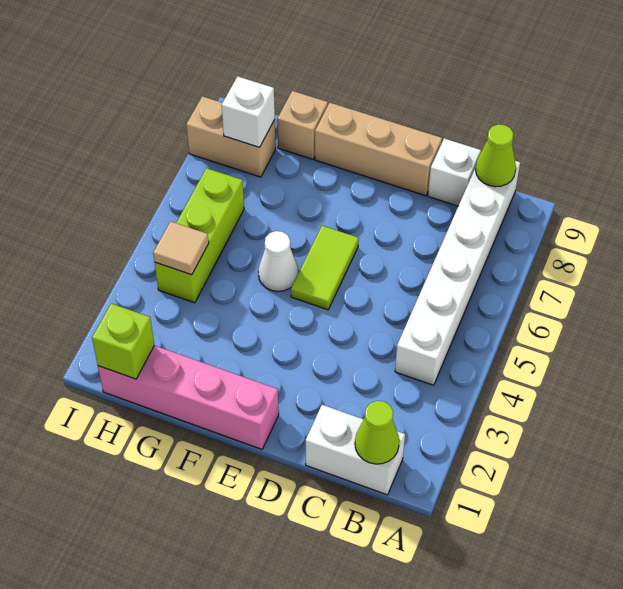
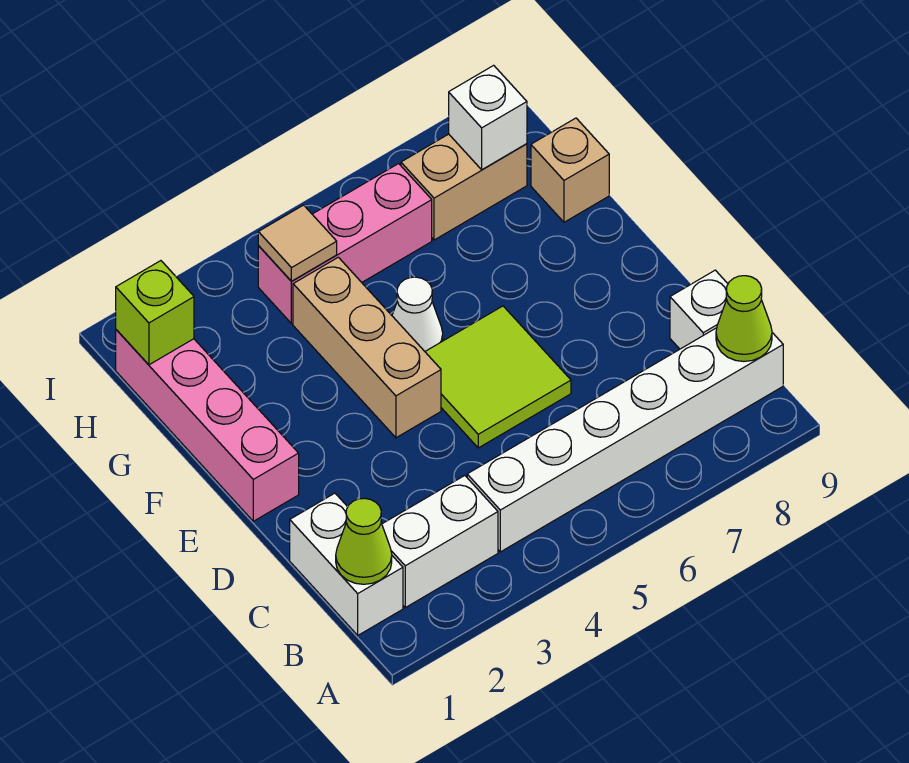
none -> white brick B2:B3 level 1
tan brick D9:F9 level 1 -> tan brick E4:G4 level 1
lime tile E5:E6 level 1 -> lime tile D5:E6 level 1
lime brick H4:H6 level 1 -> pink brick H4:H6 level 1
tan brick H8:I8 level 1 -> tan brick H7:H8 level 1

